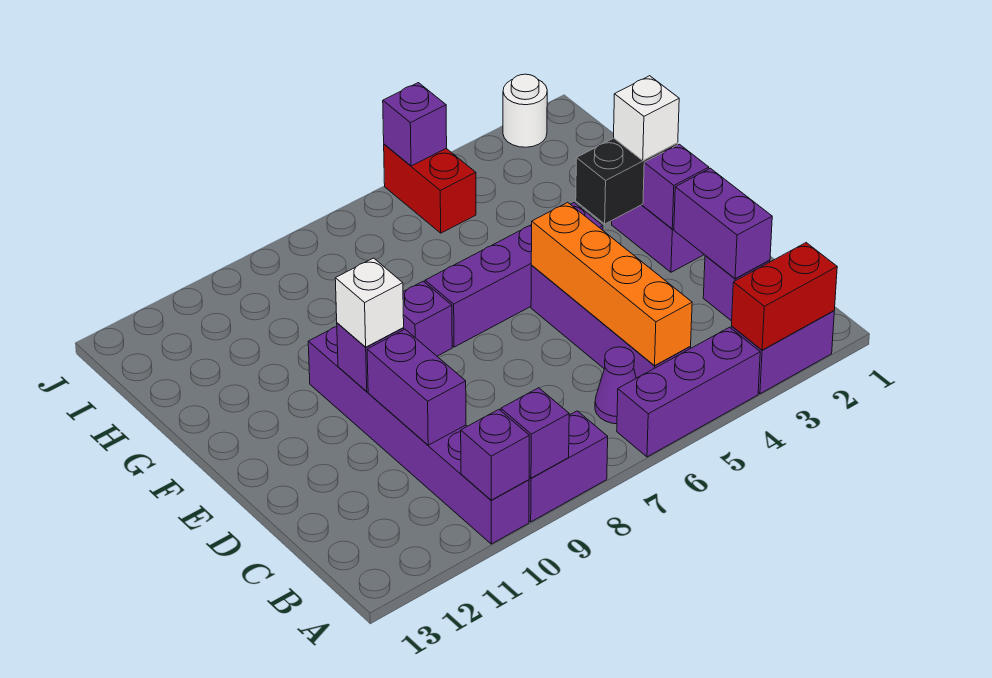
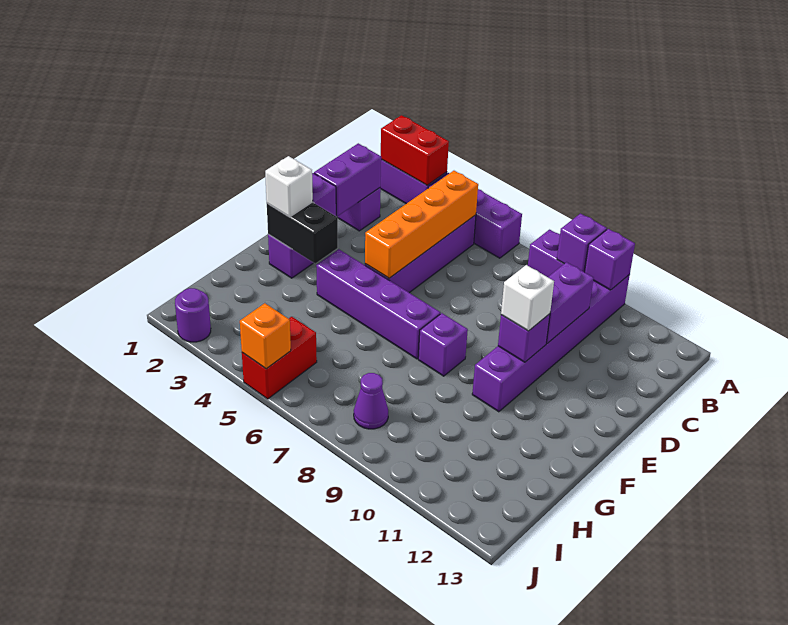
purple cone B6 level 1 -> purple cone I8 level 1
white round brick J2 level 1 -> purple round brick J2 level 1
purple brick J5 level 2 -> orange brick J5 level 2

